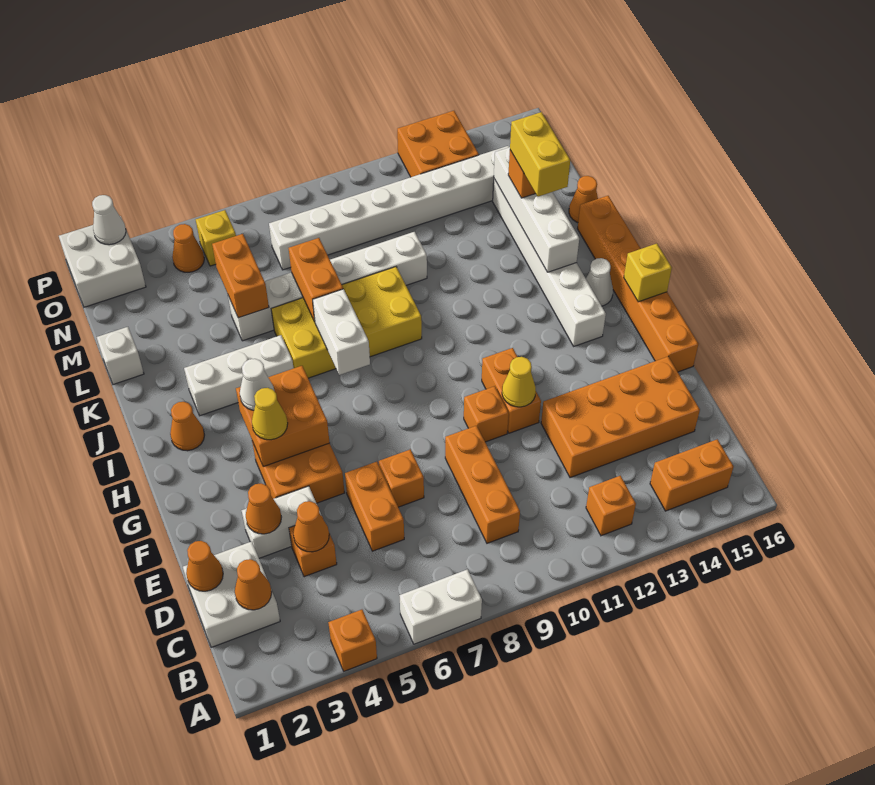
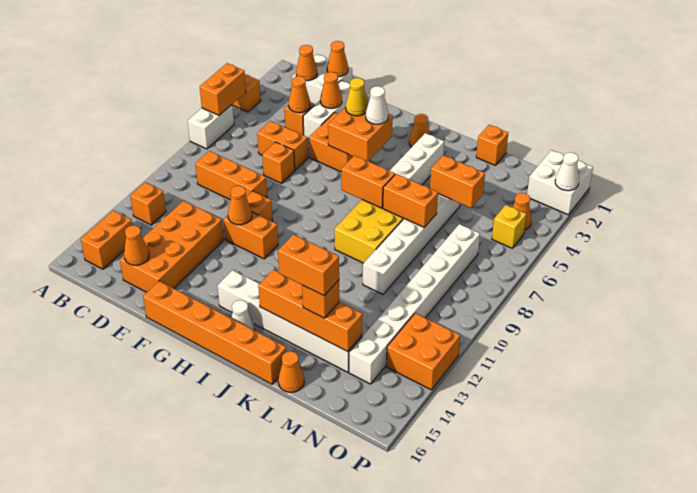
none -> orange brick A5:A6 level 2
none -> orange cone D15 level 2
white brick E3:E4 level 1 -> white brick E2:E4 level 1
yellow cone F11 level 2 -> orange cone F11 level 2
yellow brick H16 level 2 -> none
white brick I7:J7 level 2 -> orange brick I7:J7 level 2
white brick J14:M14 level 2 -> orange brick J14:M14 level 2
yellow brick K14:L14 level 4 -> orange brick K14:L14 level 4
white brick L1 level 1 -> orange brick L1 level 1

